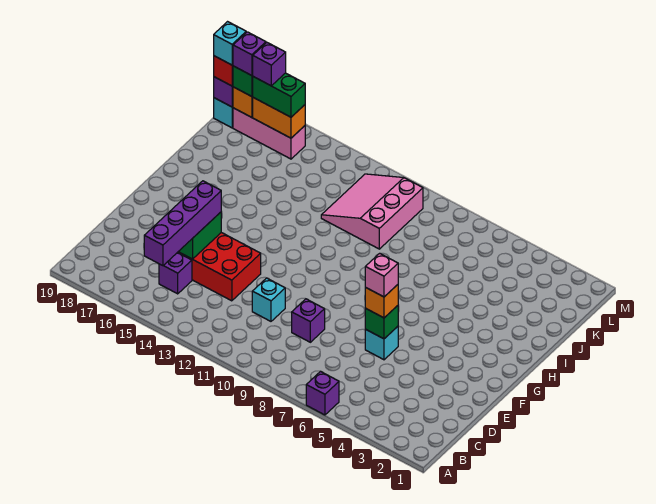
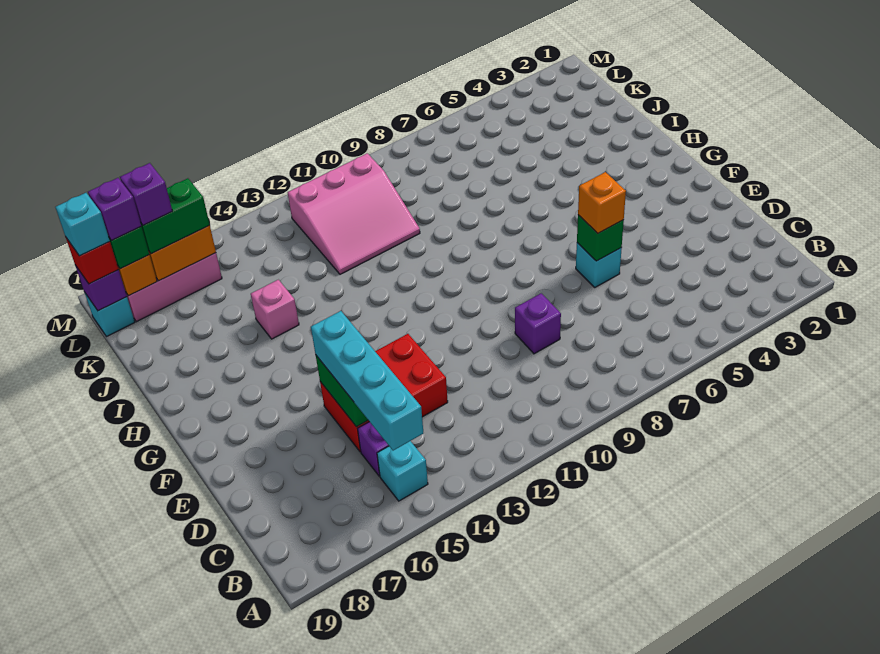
purple brick A6 level 1 -> none
purple brick B15:E15 level 3 -> cyan brick B15:E15 level 3
cyan brick D11 level 1 -> cyan brick B15 level 1
pink brick E6 level 4 -> pink brick I15 level 1
pink slope J10:L12 level 1 top 10 -> pink slope J10:L12 level 1 top L

